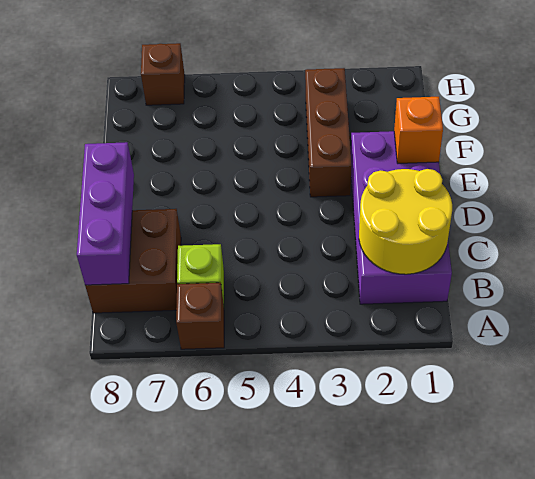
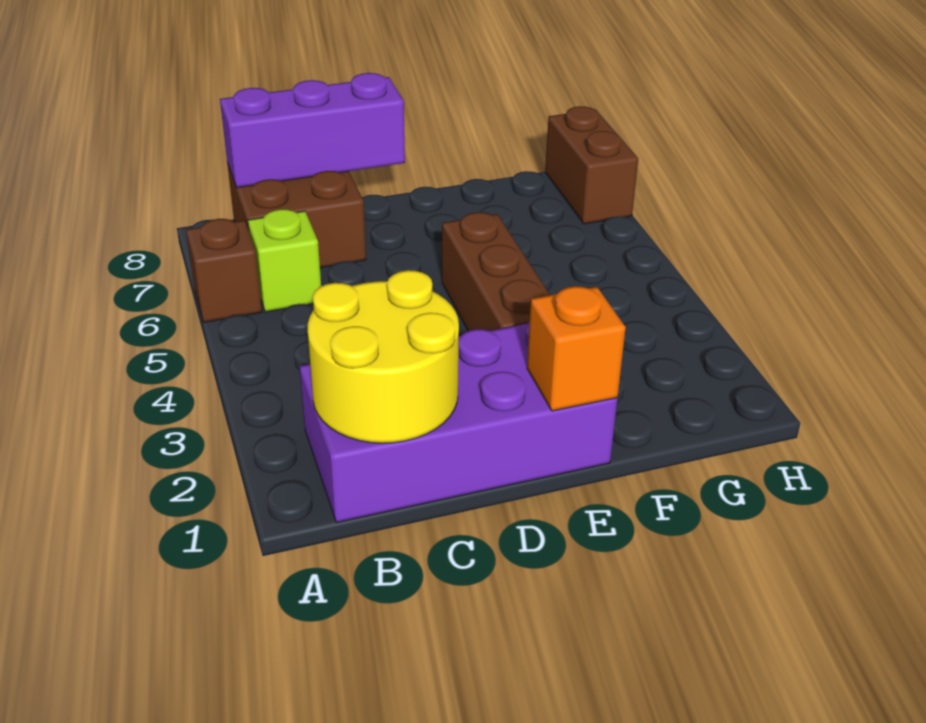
brown brick E3:G3 level 1 -> brown brick E3:E5 level 1
brown brick H7 level 1 -> brown brick H7:H8 level 1

